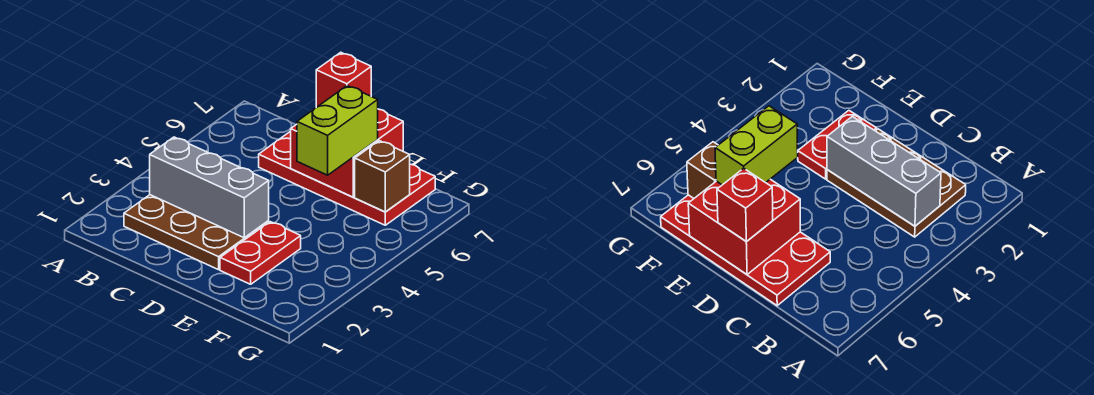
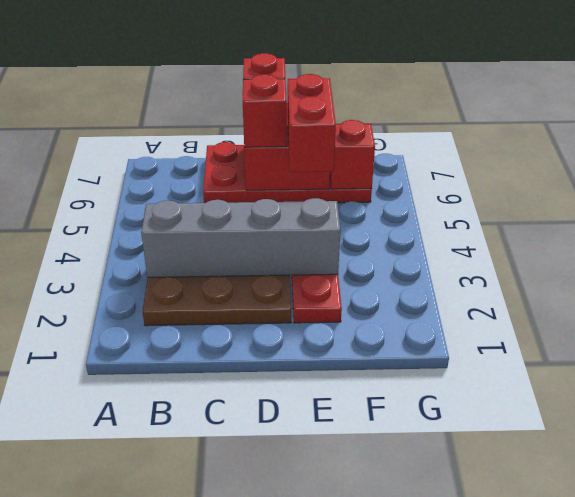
grey brick B3:D3 level 2 -> grey brick B3:E3 level 2
none -> red brick D6 level 3
lime brick E5:E6 level 3 -> red brick E5:E6 level 3
brown brick F6 level 2 -> red brick F6 level 2

